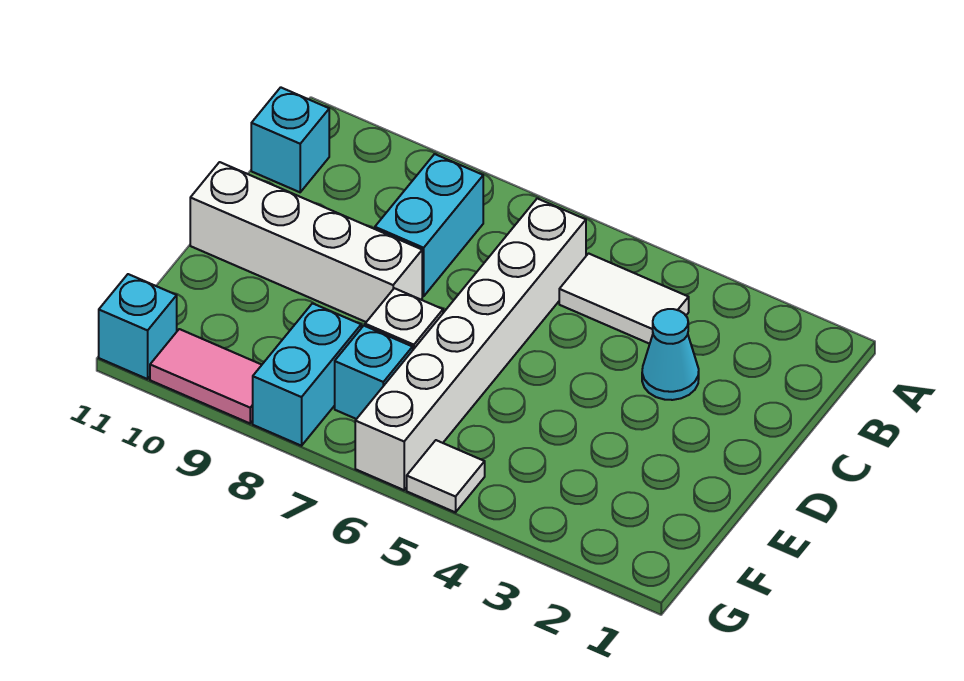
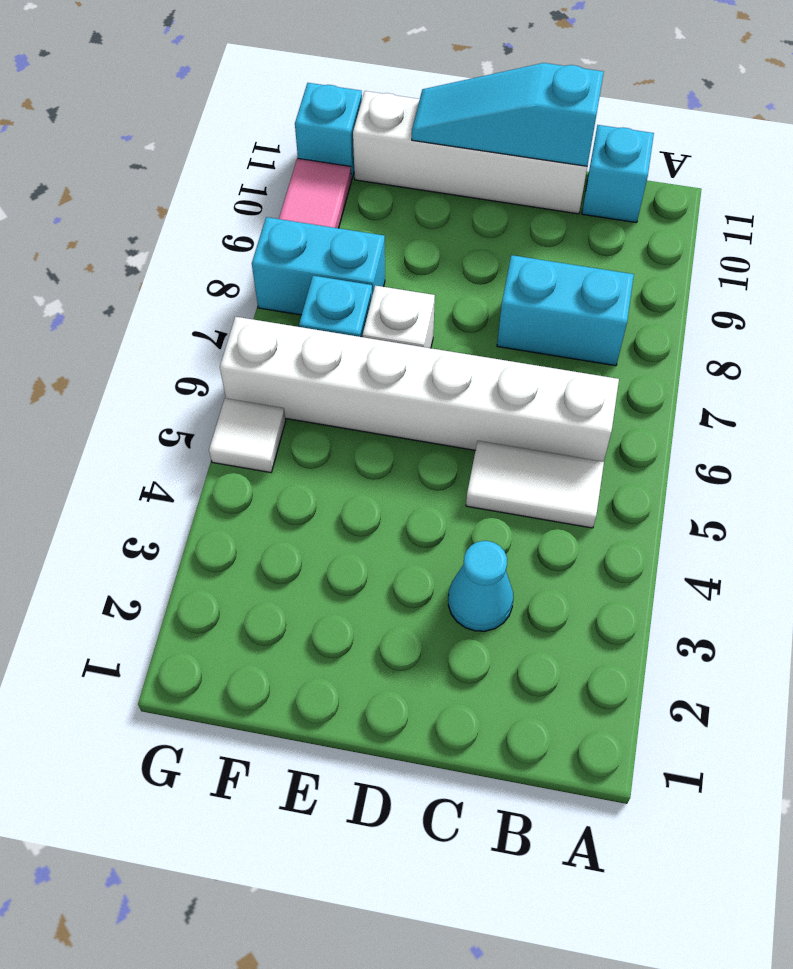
white tile B4:B5 level 1 -> white tile B5:C5 level 1
none -> cyan slope C11:E11 level 2 top C
white brick D8:D11 level 1 -> white brick C11:F11 level 1

